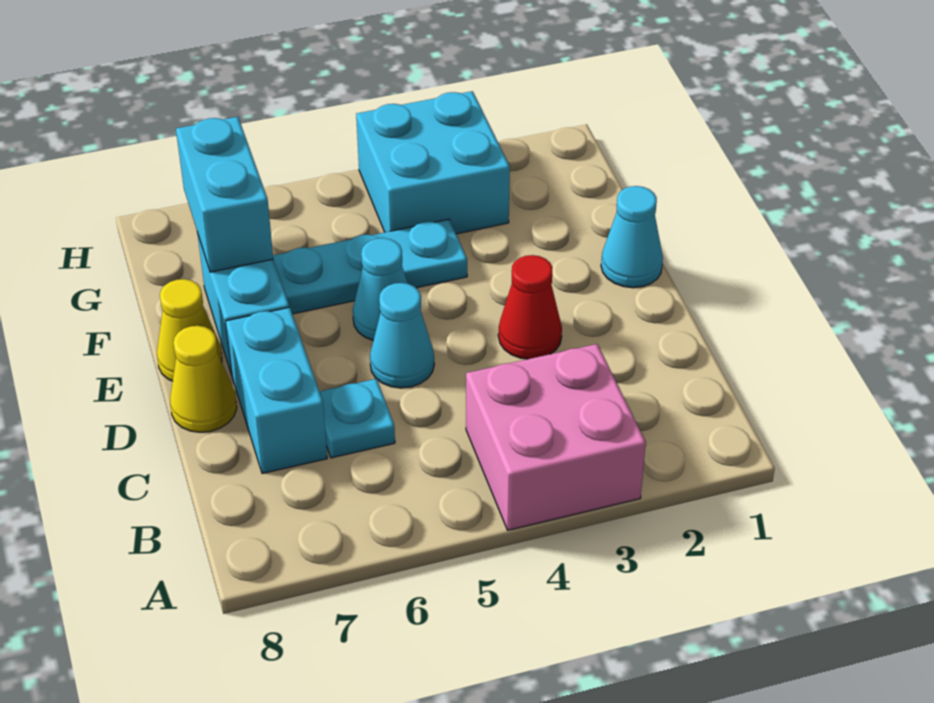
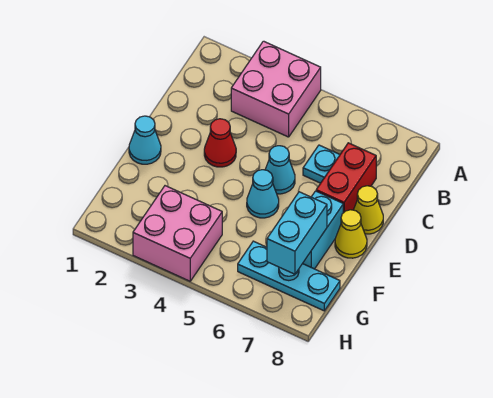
cyan brick C7:D7 level 1 -> red brick C7:D7 level 1
cyan plate F4:F6 level 1 -> cyan plate G6:G8 level 1
cyan brick G3:H4 level 1 -> pink brick G3:H4 level 1

